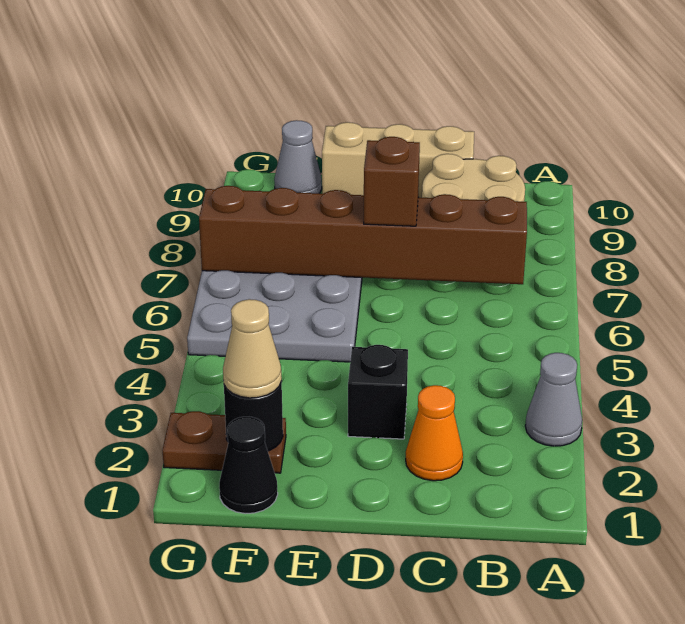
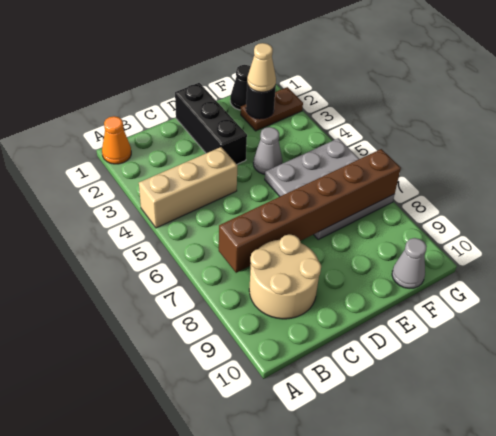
grey cone A3 level 1 -> grey cone E4 level 1
orange cone C2 level 1 -> orange cone A1 level 1
tan brick C10:E10 level 1 -> tan brick A4:C4 level 1
black brick D3 level 1 -> black brick D1:D3 level 1
brown brick D7 level 3 -> none

